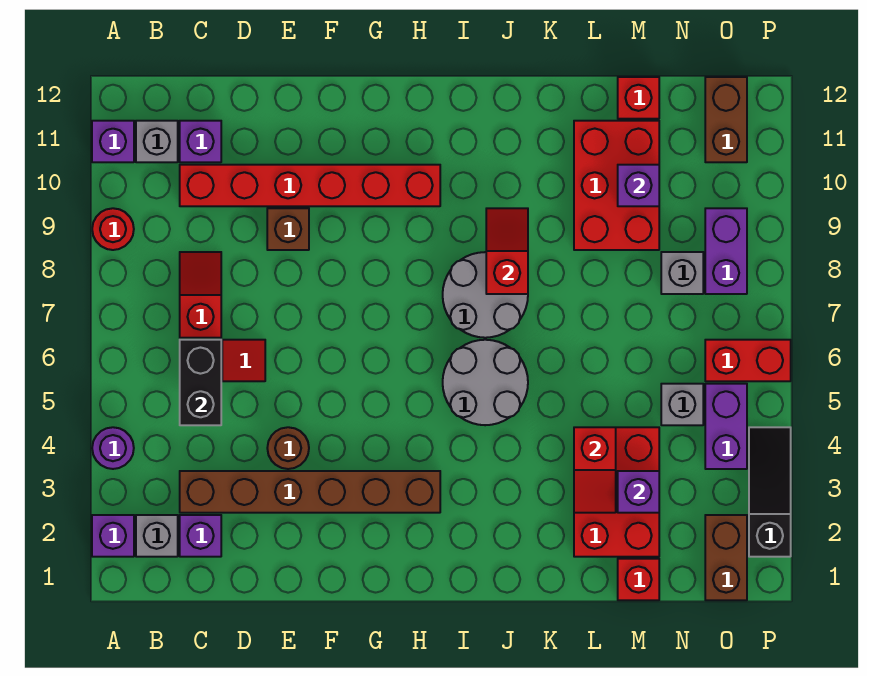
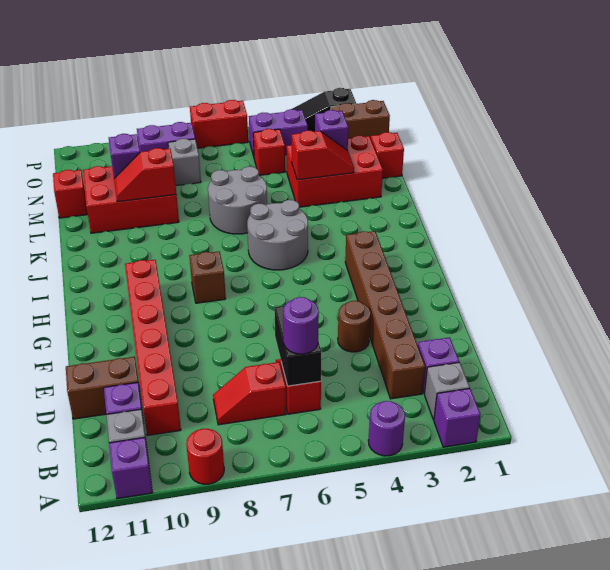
black brick C5:C6 level 2 -> black brick C6:D6 level 2
none -> purple round brick C6 level 3
brown brick E9 level 1 -> brown brick H8 level 1
grey round brick I7:J8 level 1 -> grey round brick K6:L7 level 1
red slope J8:J9 level 2 top 8 -> red slope L9:L10 level 2 top 9
grey brick N5 level 1 -> red brick N5 level 1
red brick O6:P6 level 1 -> red brick P6:P7 level 1
brown brick O11:O12 level 1 -> brown brick D11:D12 level 1

